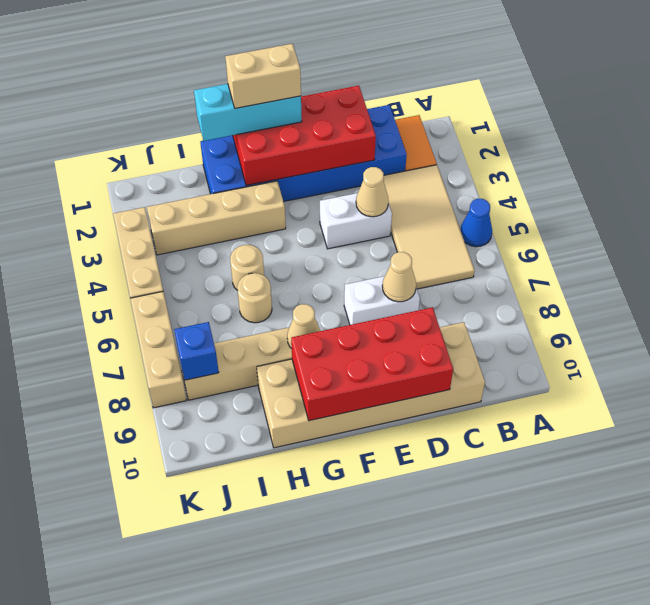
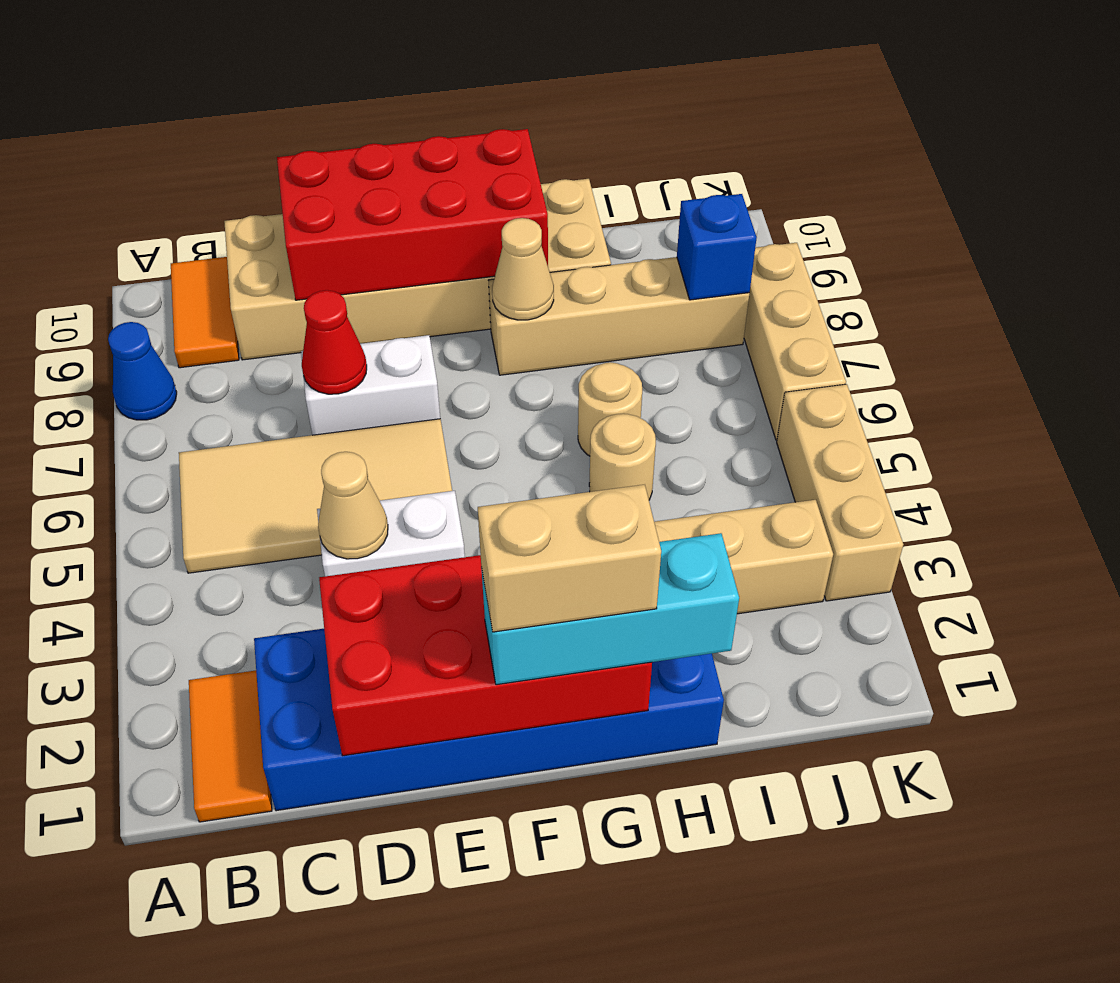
blue cone A5 level 1 -> blue cone A8 level 1
tan tile B3:C6 level 1 -> tan tile B5:E6 level 1
none -> orange tile B9:B10 level 1
tan cone D7 level 2 -> red cone D7 level 2

